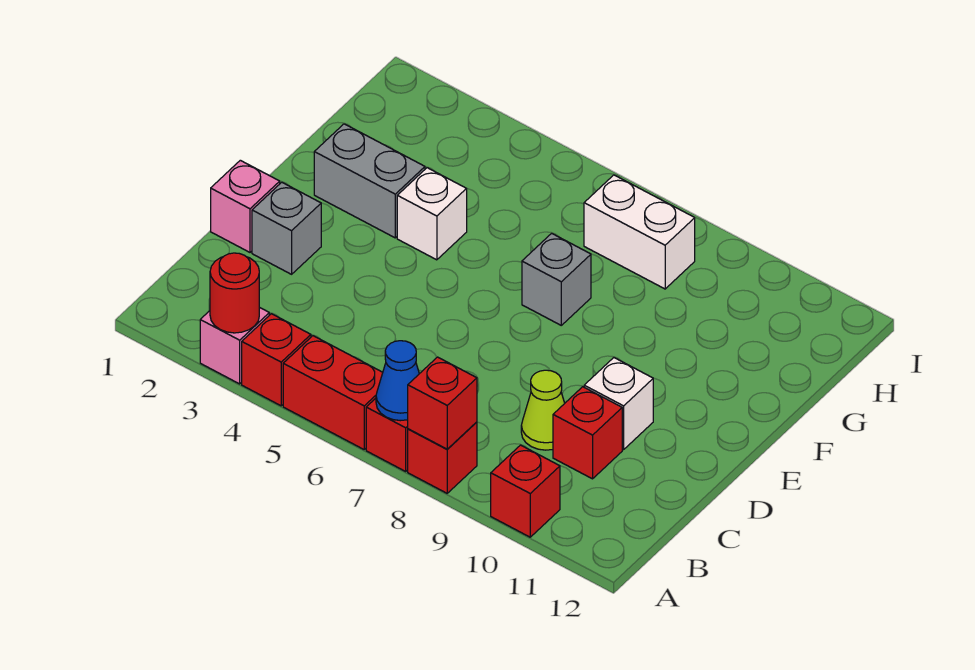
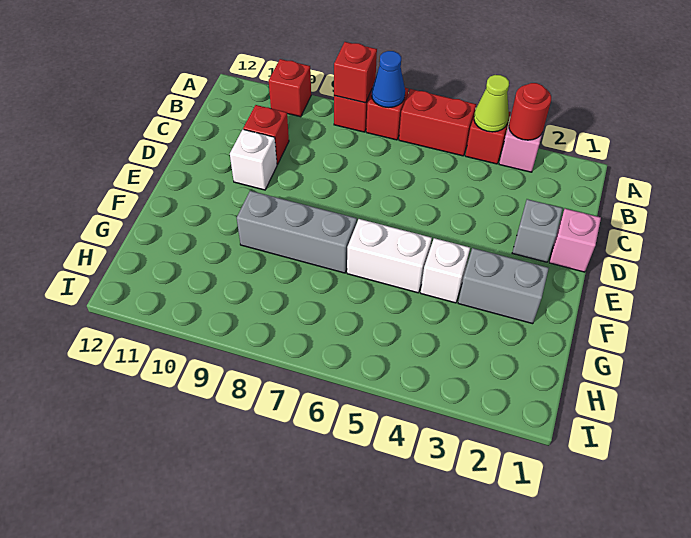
lime cone C9 level 1 -> lime cone A4 level 2
grey brick F7 level 1 -> grey brick F7:F9 level 1
white brick H7:H8 level 1 -> white brick F5:F6 level 1

